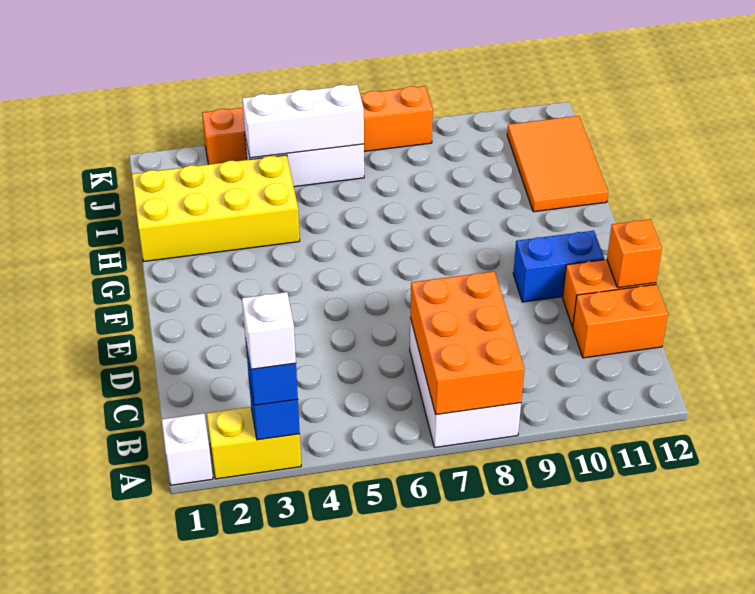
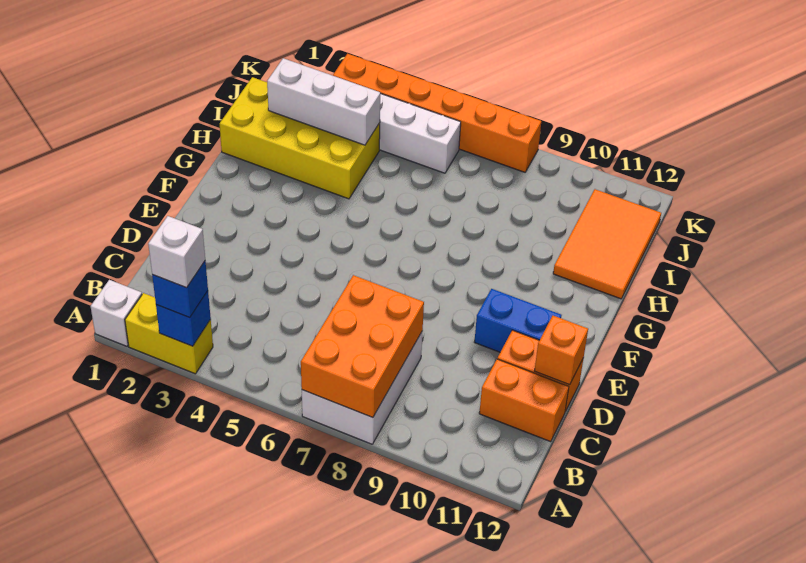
white brick J4:J6 level 2 -> white brick I2:I4 level 2

